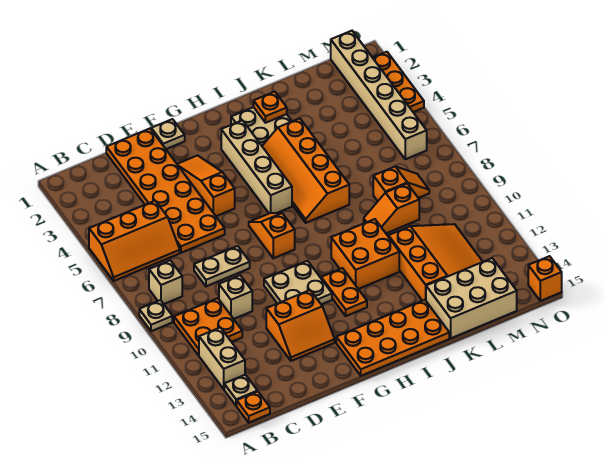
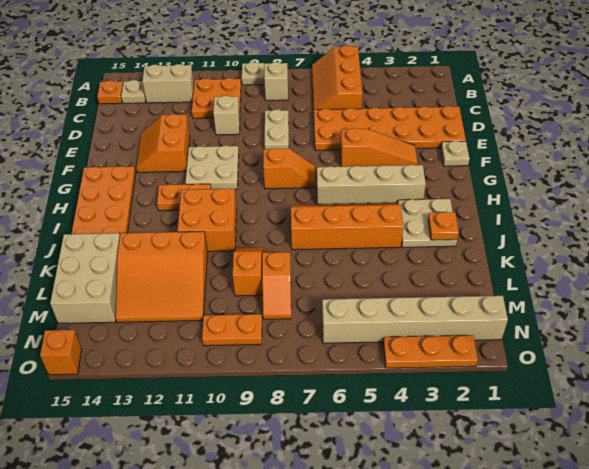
none -> orange plate N9:N10 level 1

